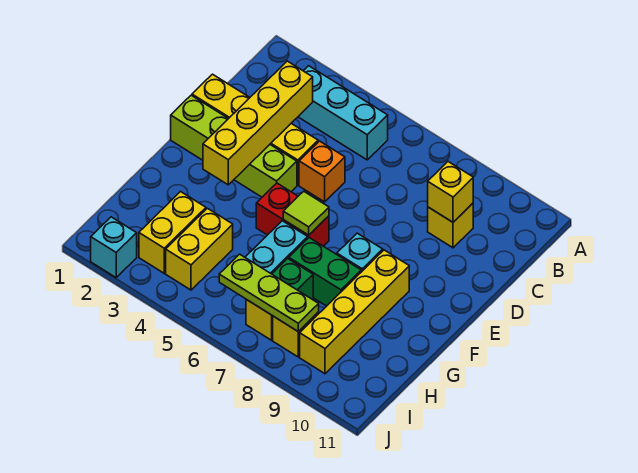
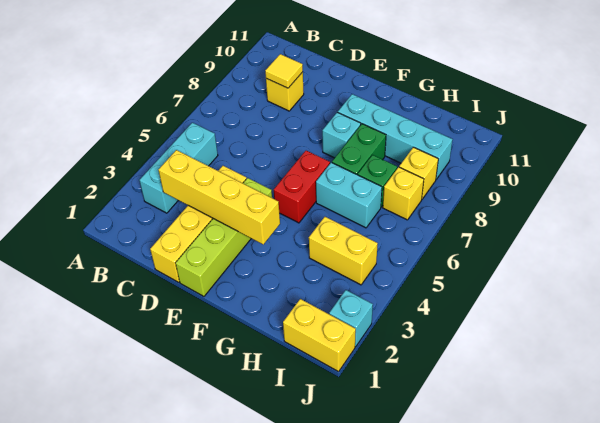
yellow brick C9 level 2 -> yellow tile C9 level 2
orange brick D5 level 1 -> none
lime tile F6 level 2 -> none
yellow brick F9:I9 level 1 -> cyan brick F9:I9 level 1
yellow brick H3:I3 level 1 -> yellow brick I1:J1 level 1
lime plate I6:I8 level 2 -> none

